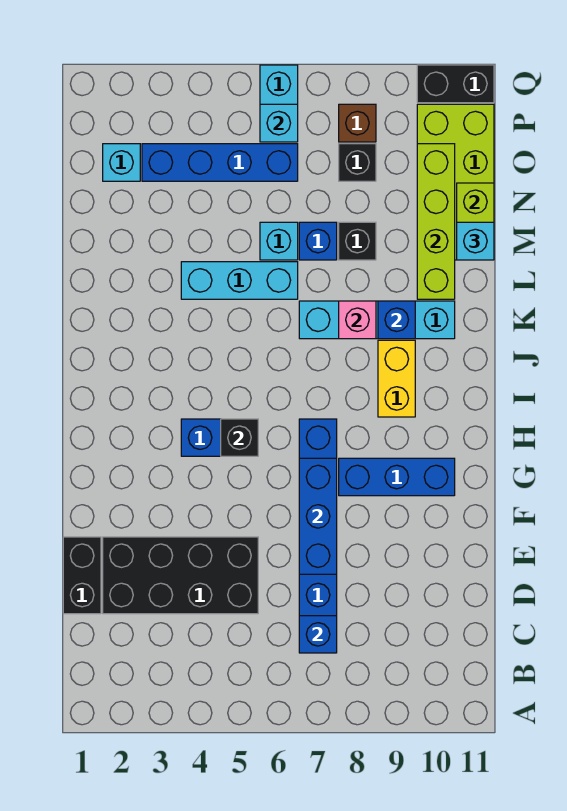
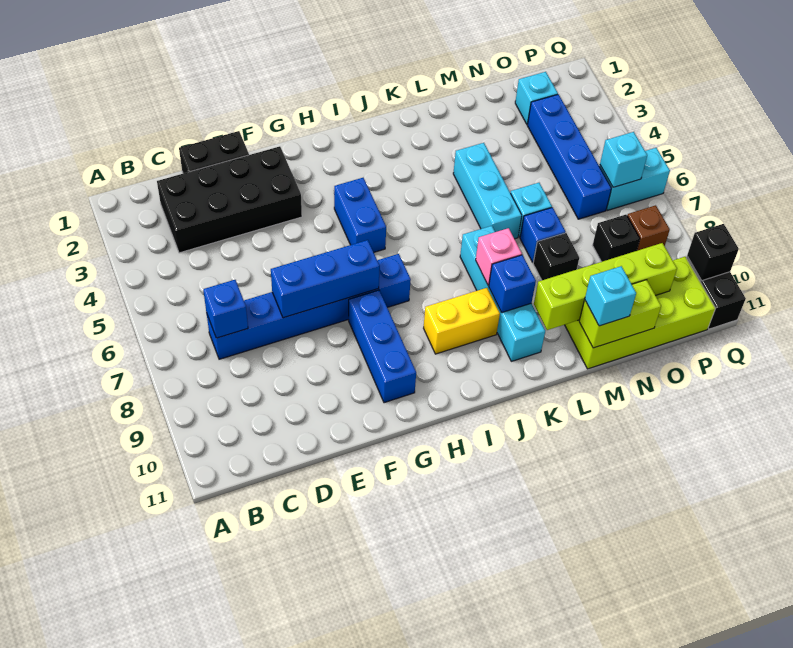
black brick D2:E5 level 1 -> black brick C2:F3 level 1
black brick H5 level 2 -> black brick Q10 level 2

